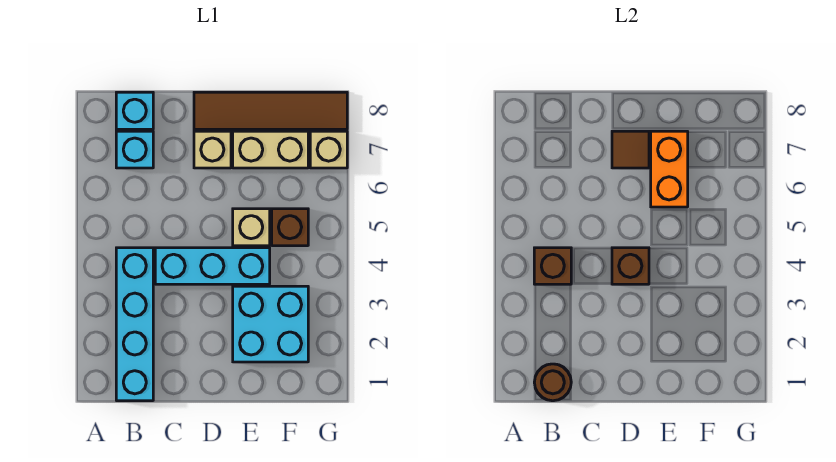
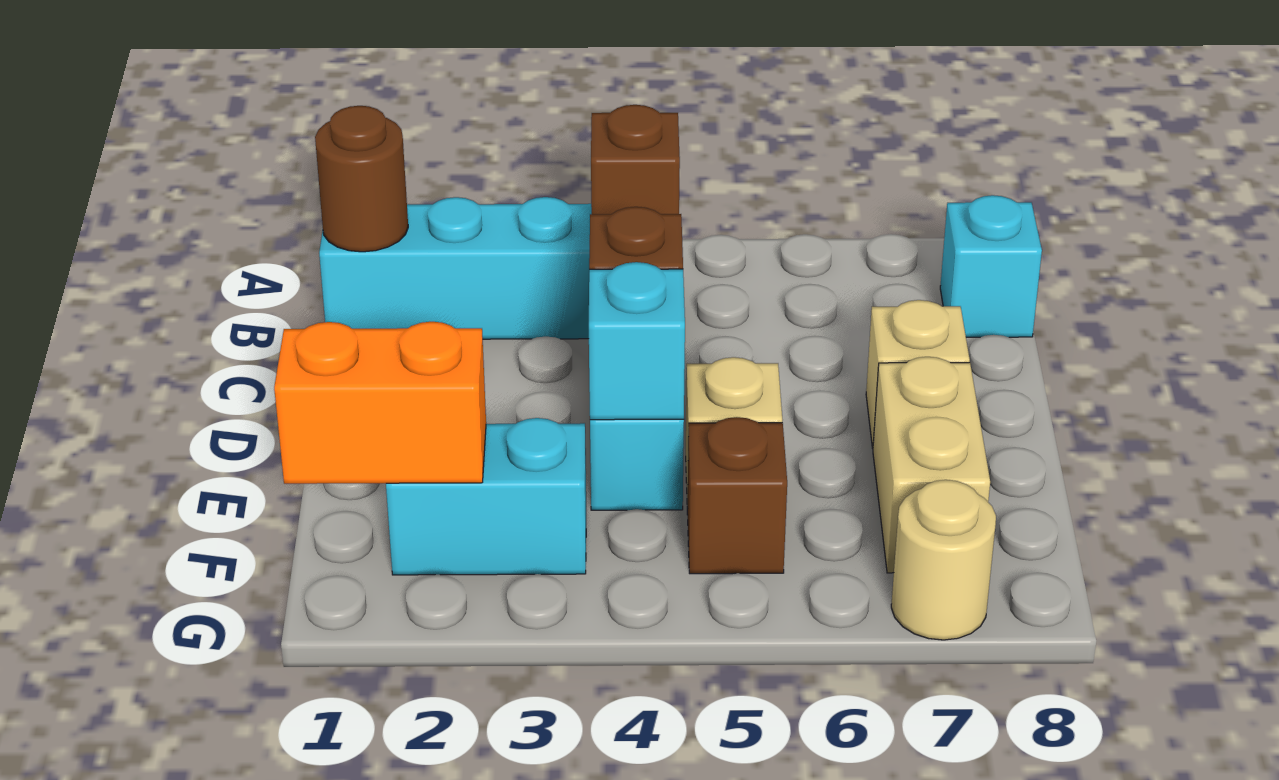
cyan brick B7 level 1 -> cyan brick E4 level 2
brown tile D7 level 2 -> none
brown tile D8:G8 level 1 -> none
cyan brick E2:F3 level 1 -> cyan brick F2:F3 level 1
orange brick E6:E7 level 2 -> orange brick F1:F2 level 2
tan brick G7 level 1 -> tan round brick G7 level 1

